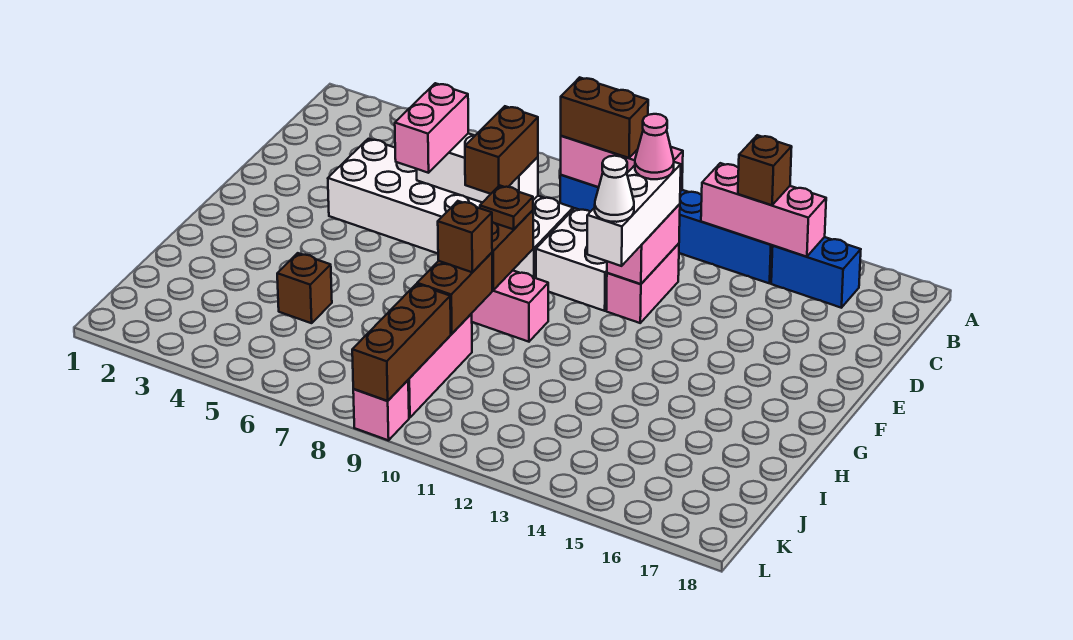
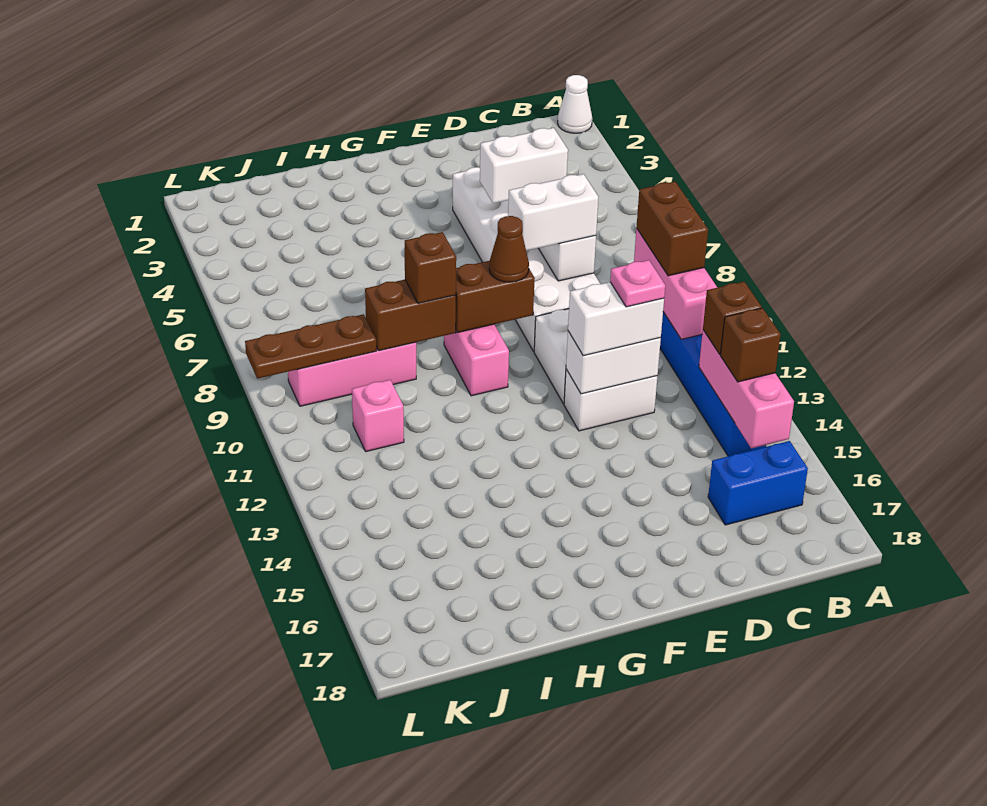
blue brick B15:B16 level 1 -> blue brick B16:C16 level 1
pink brick D6:E6 level 3 -> white brick D6:E6 level 3
brown brick D8:E8 level 3 -> white brick D8:E8 level 3
pink brick D12:E12 level 1 -> white brick D12:E12 level 1
pink brick D12:E12 level 2 -> white brick D12:E12 level 2
white brick D12:F12 level 3 -> white brick D12:E12 level 3
pink cone D12 level 4 -> pink plate D12 level 4
brown plate F9 level 3 -> brown cone F9 level 3
white cone F12 level 4 -> white cone A1 level 1
brown brick I5 level 1 -> brown brick B13 level 3
brown brick J9:L9 level 2 -> brown plate J9:L9 level 2
pink brick L9 level 1 -> pink brick J11 level 1

